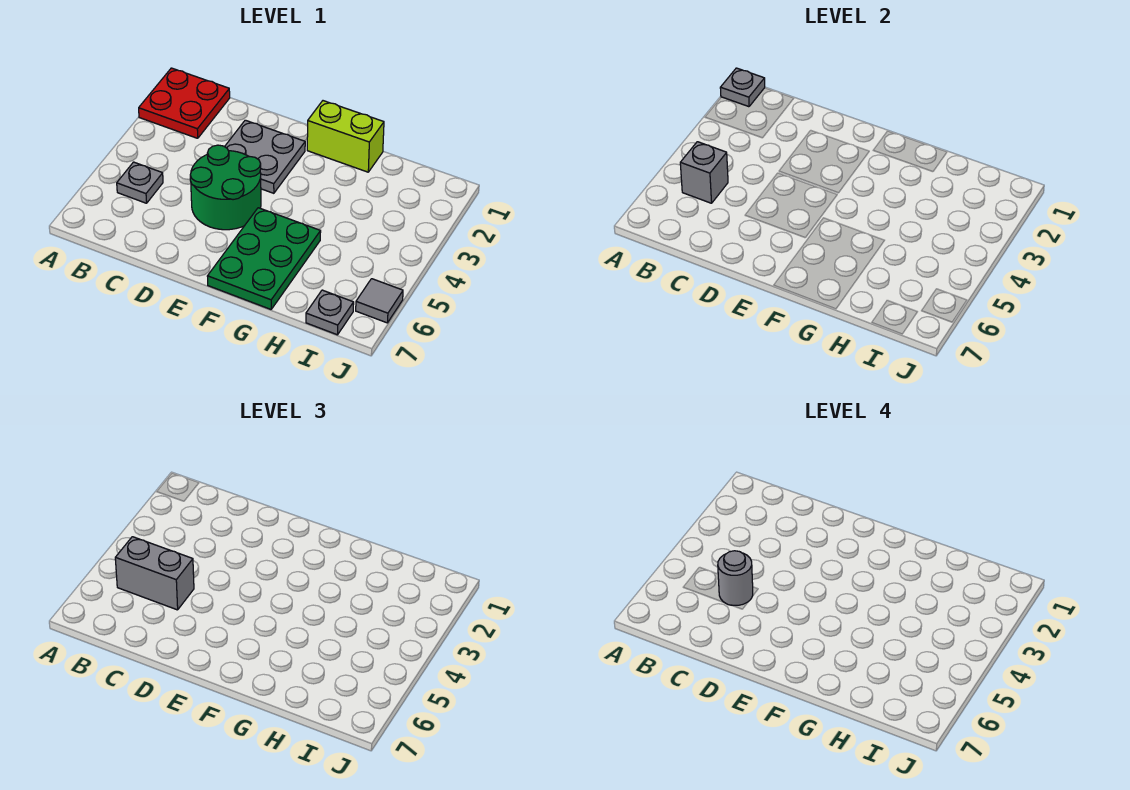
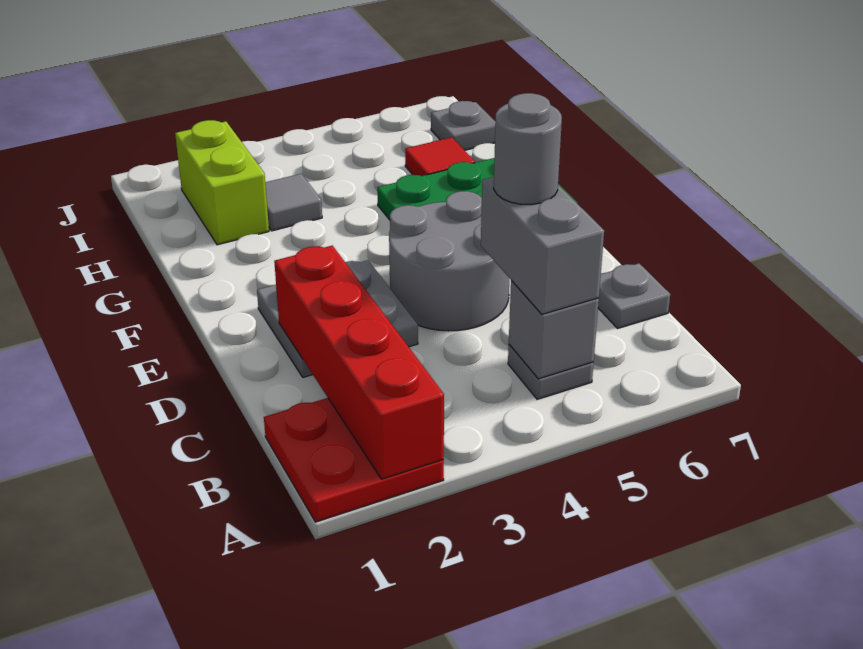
grey plate A1 level 2 -> grey plate C7 level 1
none -> red brick A2:D2 level 2
green round brick D4:E5 level 1 -> grey round brick D4:E5 level 1
lime brick F1:G1 level 1 -> lime brick H2:I2 level 1
none -> red tile H6 level 1
grey tile J6 level 1 -> grey tile H3 level 1

